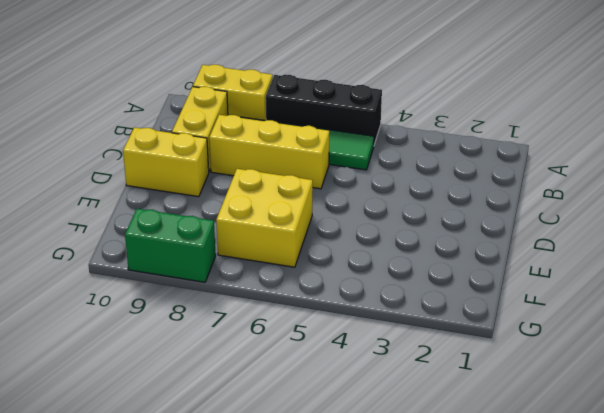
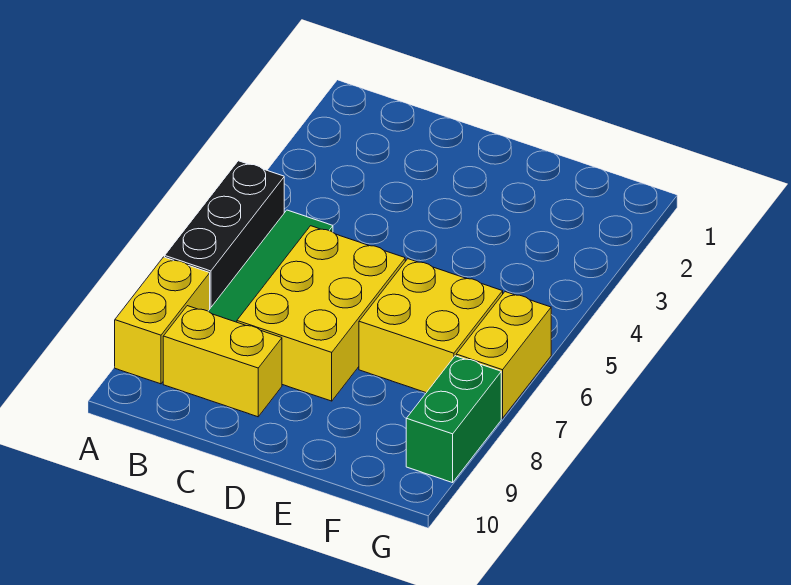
yellow brick C6:C8 level 1 -> yellow brick C6:D8 level 1
yellow brick D9:D10 level 1 -> yellow brick G6:G7 level 1

